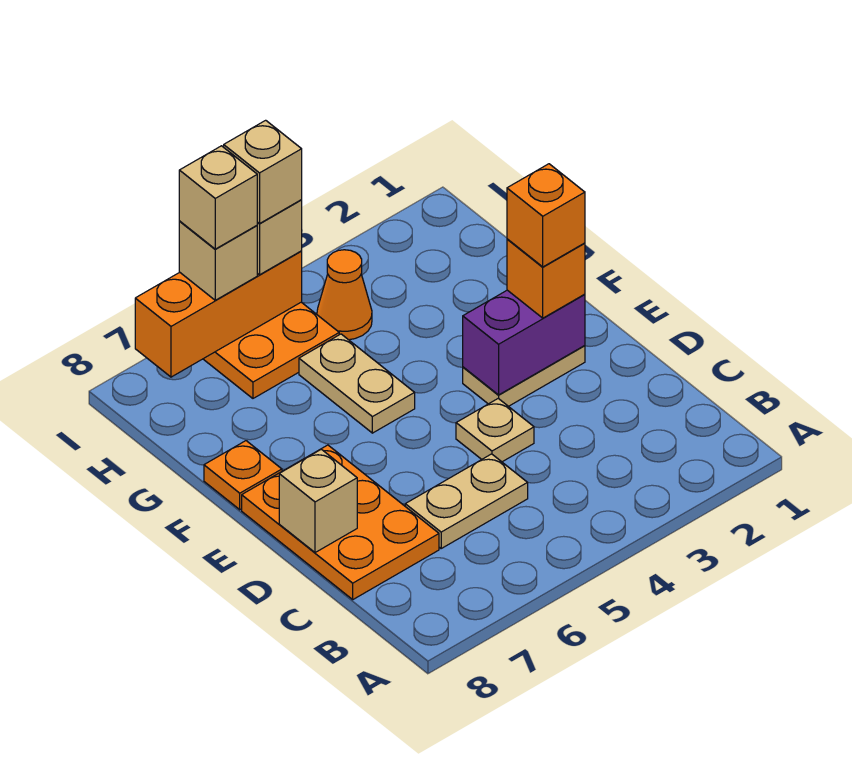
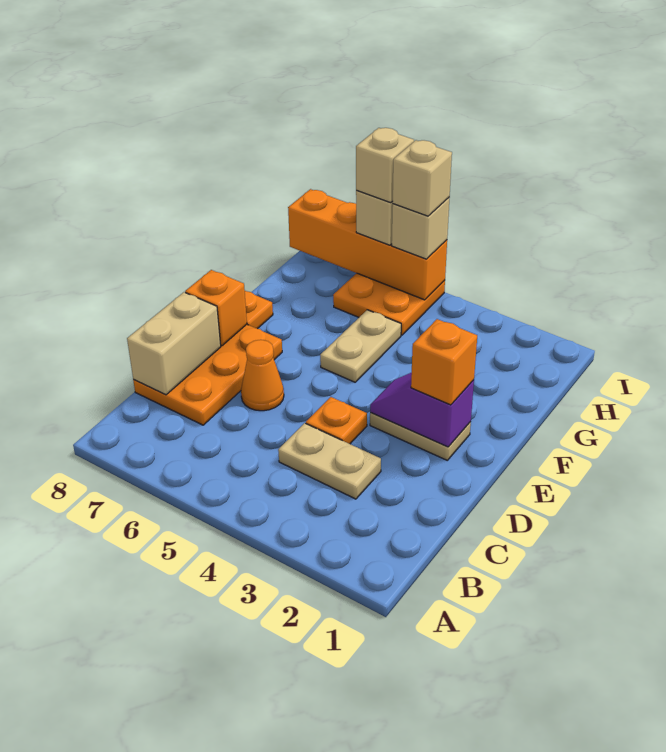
tan plate C5:C6 level 1 -> tan plate C3:C4 level 1
tan plate D4 level 1 -> orange plate D4 level 1
tan brick D8 level 2 -> tan brick C8:D8 level 2
purple brick E2:E3 level 2 -> purple slope E2:E3 level 2 top 2
orange brick E2 level 4 -> orange brick E8 level 2
orange cone H4 level 1 -> orange cone D6 level 1
orange brick I5:I7 level 2 -> orange brick I5:I8 level 2

